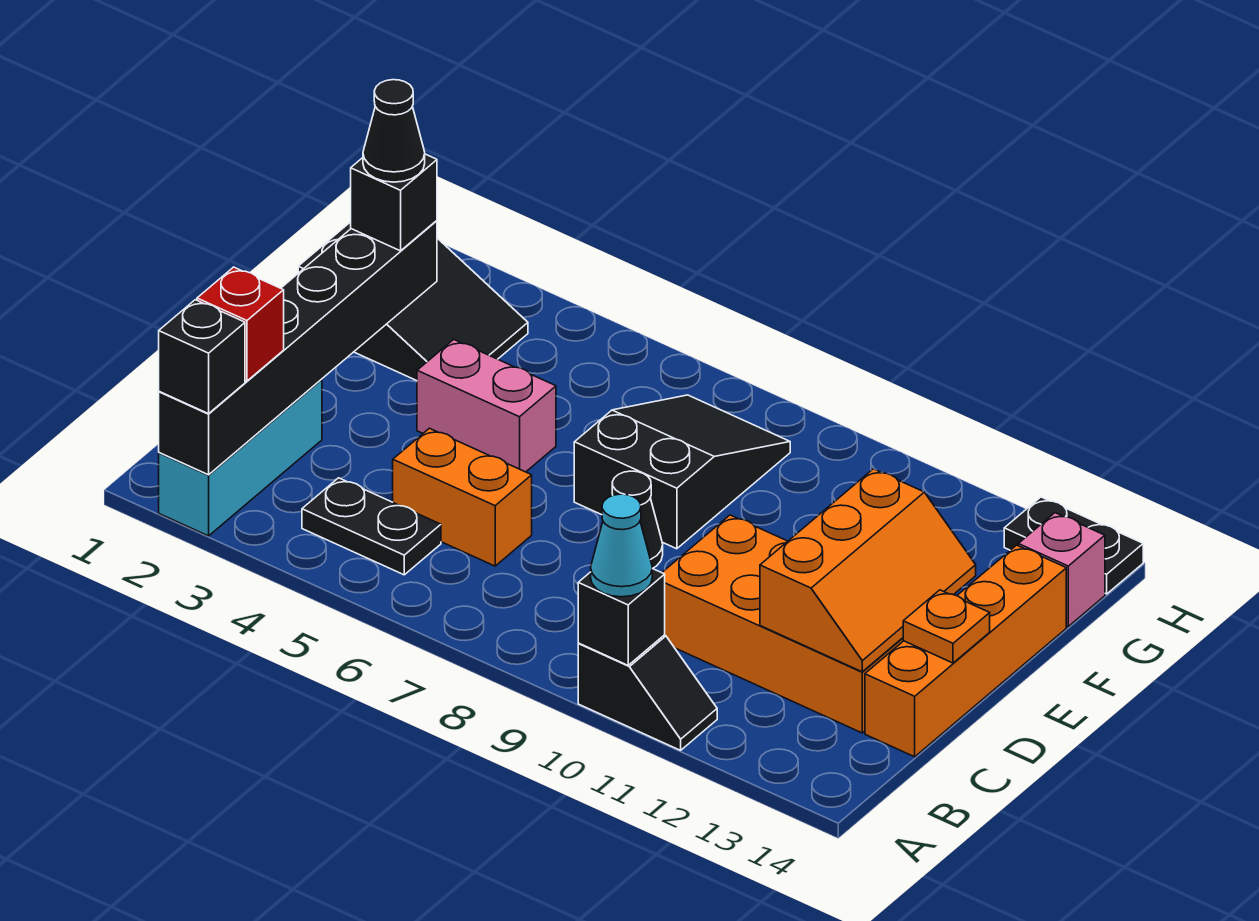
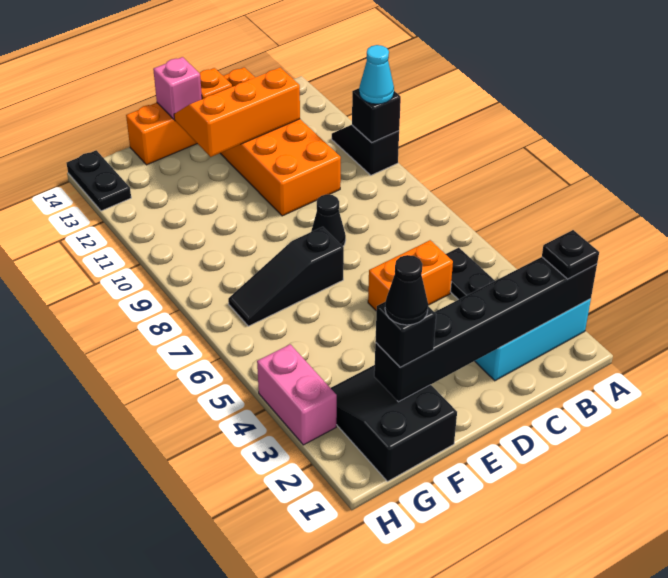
black brick A2 level 3 -> black plate A2 level 3
red brick B2 level 3 -> none
orange brick C5:C6 level 1 -> orange brick C5:D5 level 1
pink brick E4:E5 level 1 -> pink brick H3:H4 level 1
black slope E7:G8 level 1 top E -> black slope E7:G7 level 1 top E
pink brick G14 level 1 -> pink brick E14 level 2

